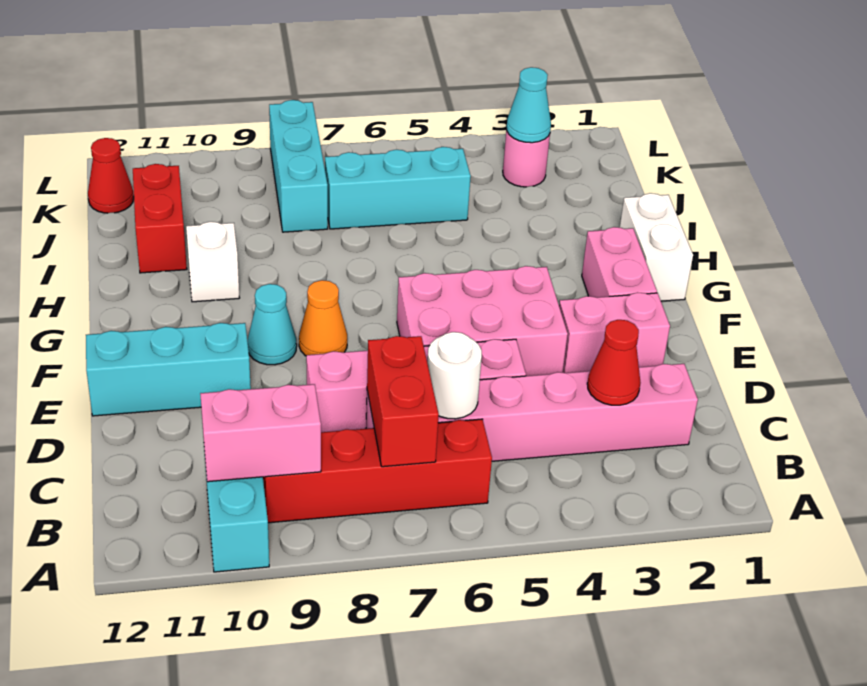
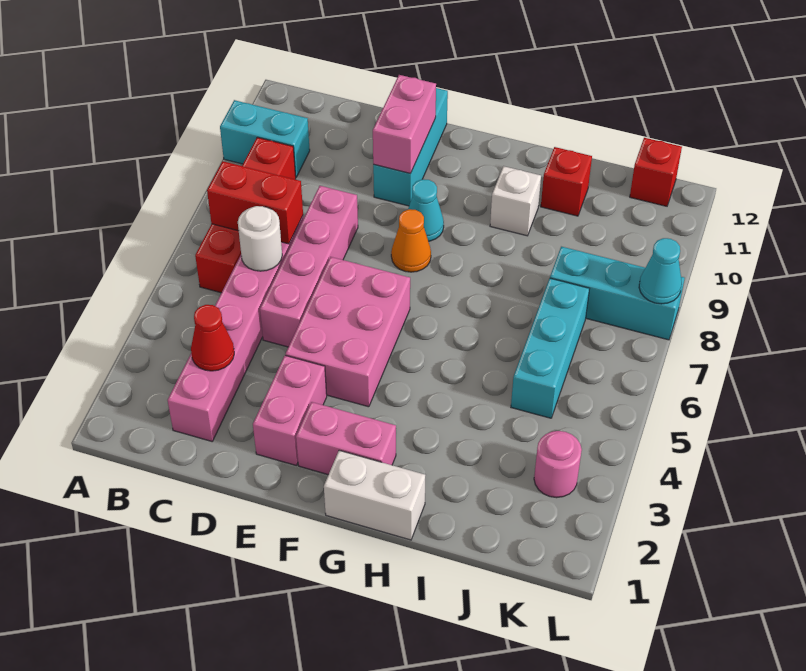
pink brick B9:B10 level 2 -> pink brick E10:E11 level 2
red brick I11:J11 level 1 -> red brick I11 level 1
cyan cone K3 level 2 -> cyan cone L8 level 2
red cone K12 level 1 -> red brick K12 level 1

